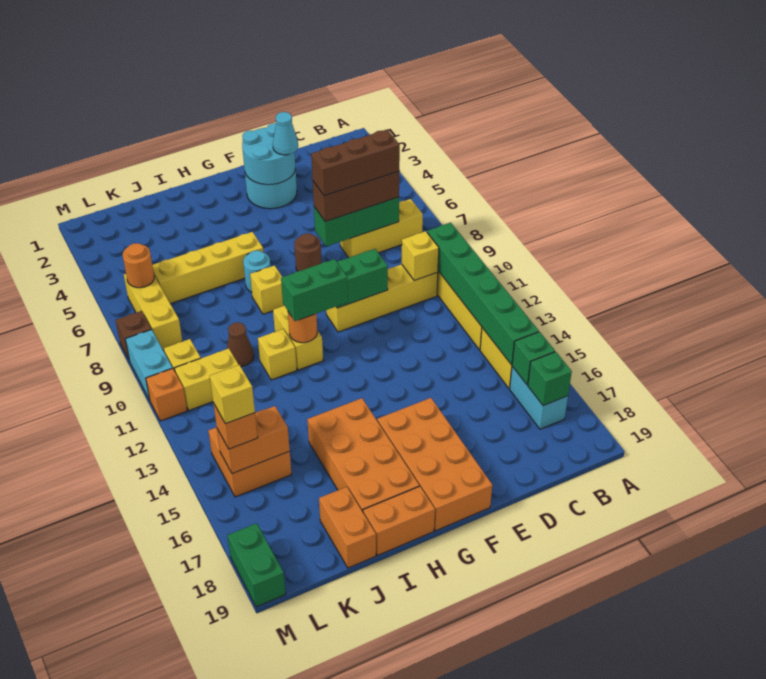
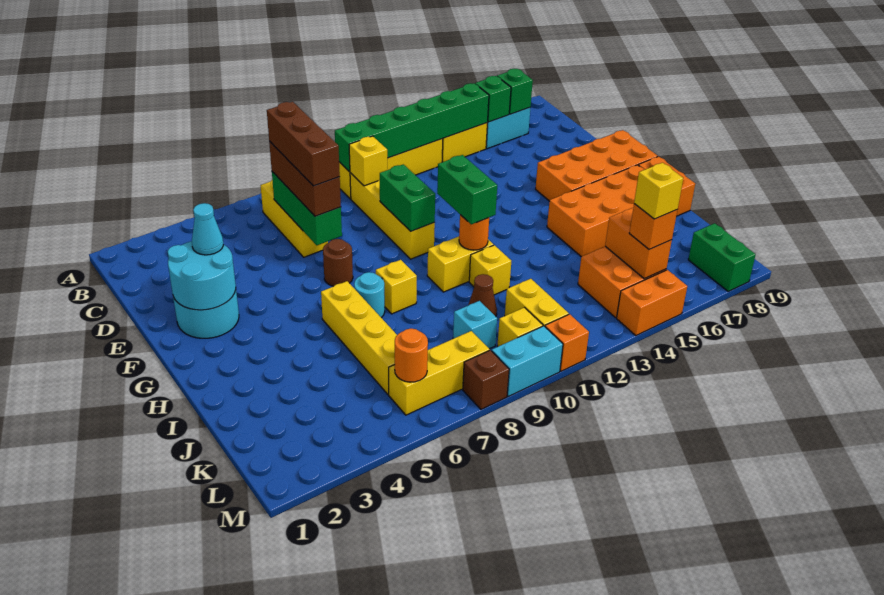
orange brick J18:J19 level 1 -> orange brick M14:M15 level 1
none -> cyan brick K9 level 1
green brick M18:M19 level 1 -> green brick L18:M18 level 1

